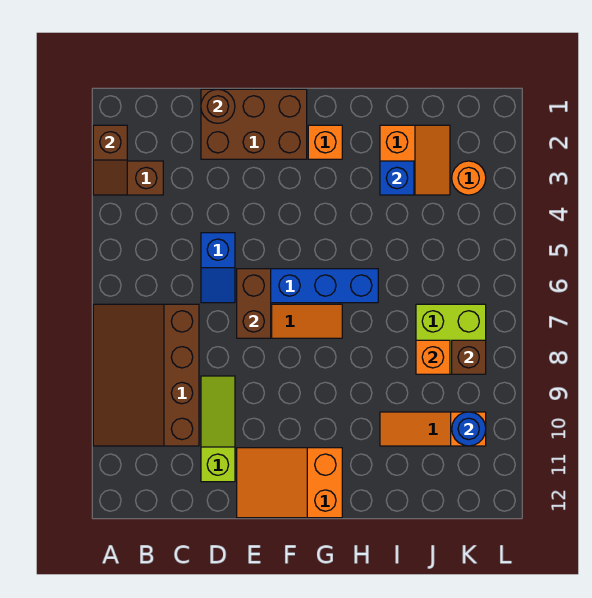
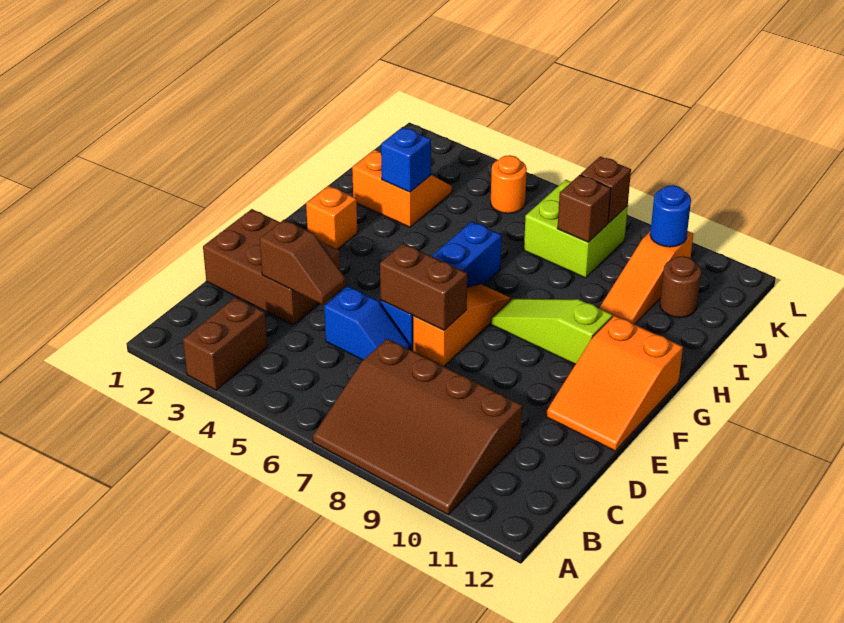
brown slope A2:A3 level 2 top 2 -> brown slope D3:D4 level 2 top 3
brown brick D1:F2 level 1 -> brown brick D1:E3 level 1
brown round brick D1 level 2 -> brown round brick J11 level 1
lime slope D9:D11 level 1 top 11 -> lime slope G8:G10 level 1 top 10
orange brick J8 level 2 -> brown brick J8 level 2
orange round brick K3 level 1 -> orange round brick K5 level 1

